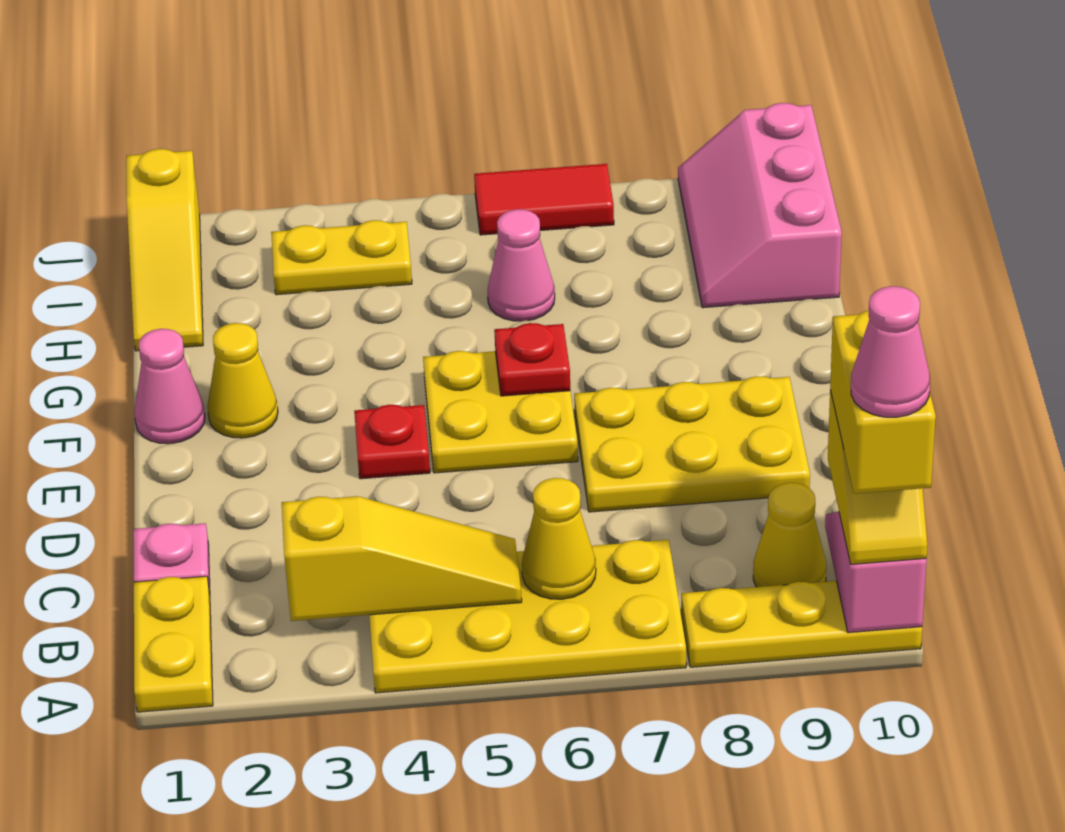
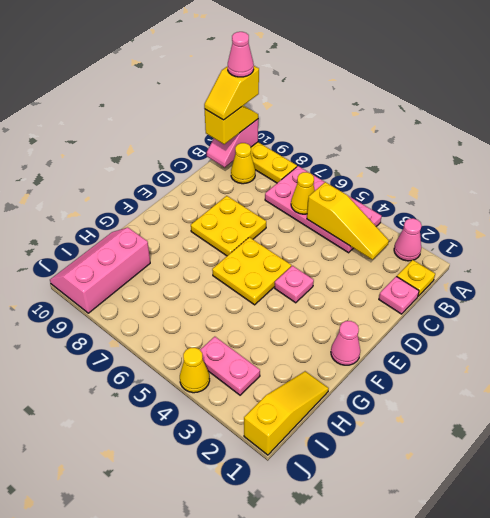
yellow plate A1:B1 level 1 -> yellow plate B1 level 1
yellow plate A4:B7 level 1 -> pink plate A4:B7 level 1
yellow brick A10:B10 level 4 -> yellow slope A10:B10 level 4 top A
yellow slope B3:B5 level 2 top 3 -> yellow slope B3:B5 level 2 top 5
yellow plate D7:E9 level 1 -> yellow plate D7:E8 level 1
red plate E4 level 1 -> pink plate E4 level 1
yellow cone F2 level 1 -> yellow cone J4 level 1
red plate F6 level 2 -> none
pink cone H6 level 1 -> pink cone A2 level 1
pink slope H9:J10 level 1 top 10 -> pink slope H9:J10 level 1 top 9
yellow plate I3:I4 level 1 -> pink plate I3:I4 level 1
red tile J6:J7 level 1 -> none

